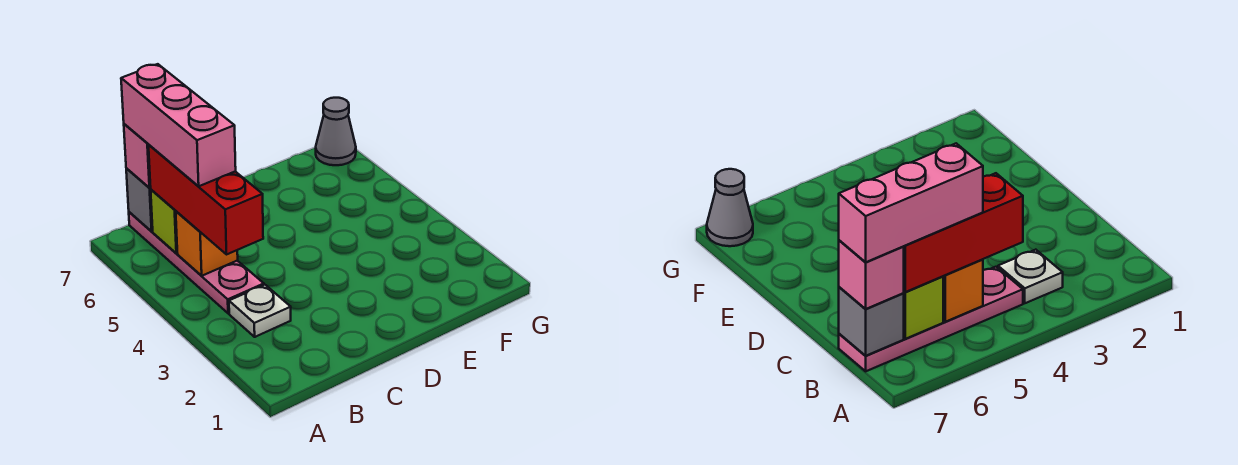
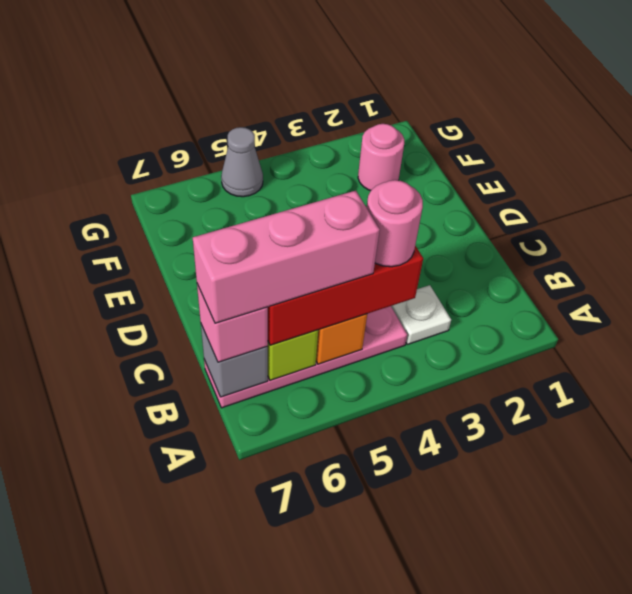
none -> pink round brick B4 level 4
none -> pink round brick F2 level 1
grey cone G7 level 1 -> grey cone G5 level 1

